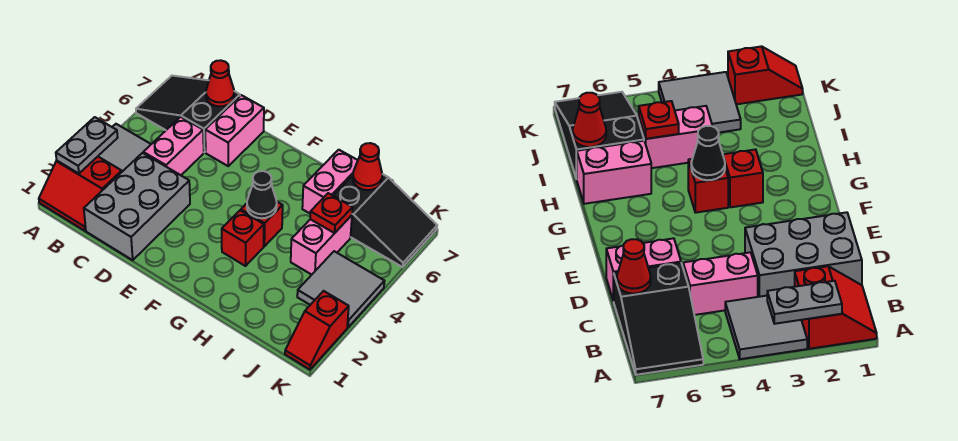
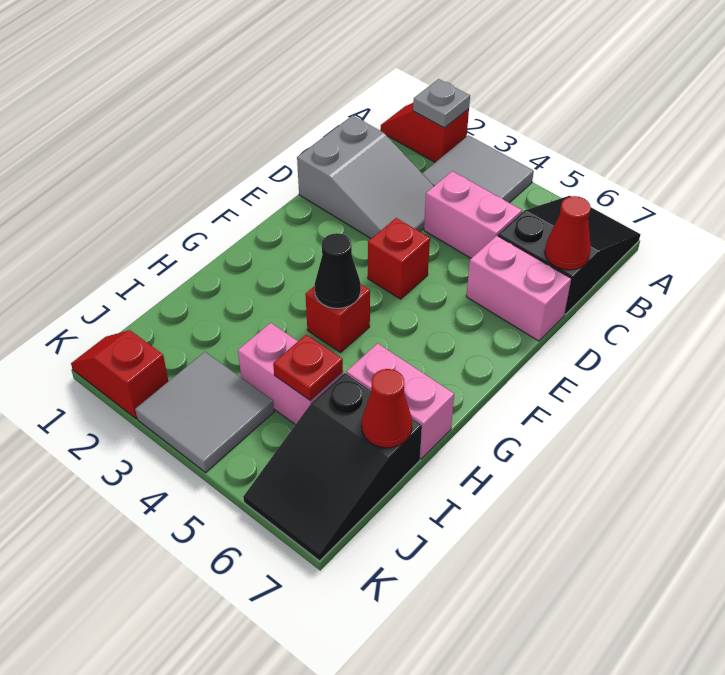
red slope A1:B2 level 1 top 2 -> red slope A1:A2 level 1 top 2
grey plate A2:A3 level 2 -> grey plate A2 level 2
grey brick C1:D3 level 1 -> grey slope C1:D3 level 1 top 1
red brick G3 level 1 -> red brick E4 level 1

